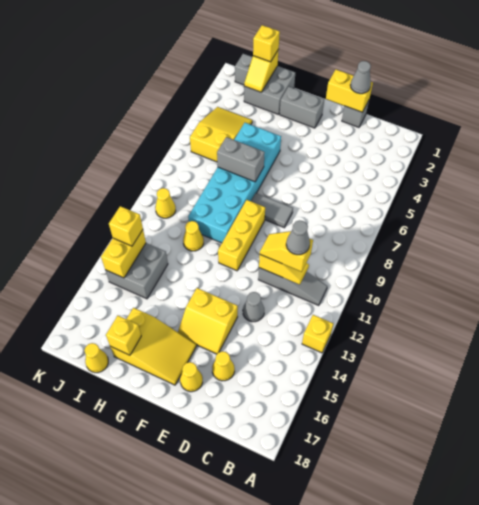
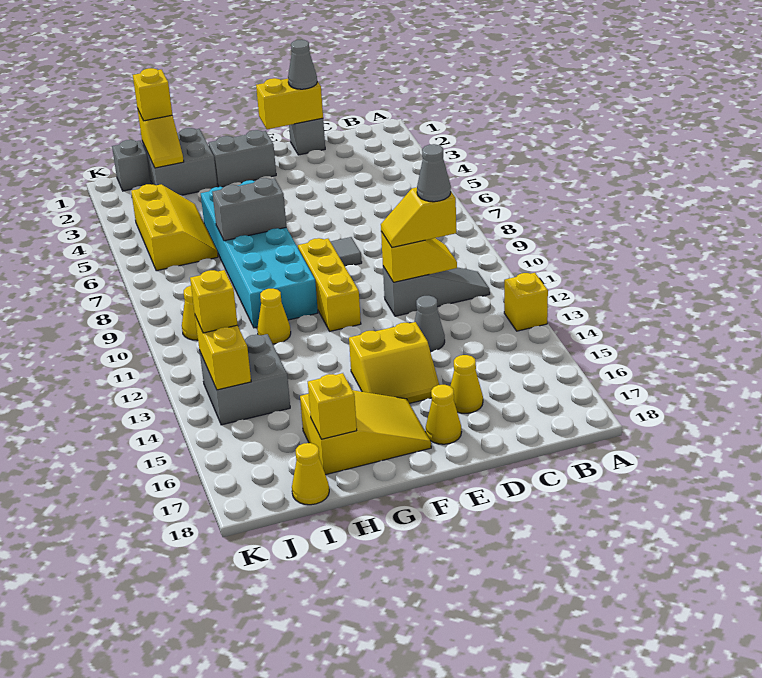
yellow slope I4:J6 level 1 top 6 -> yellow slope I4:J6 level 1 top J

